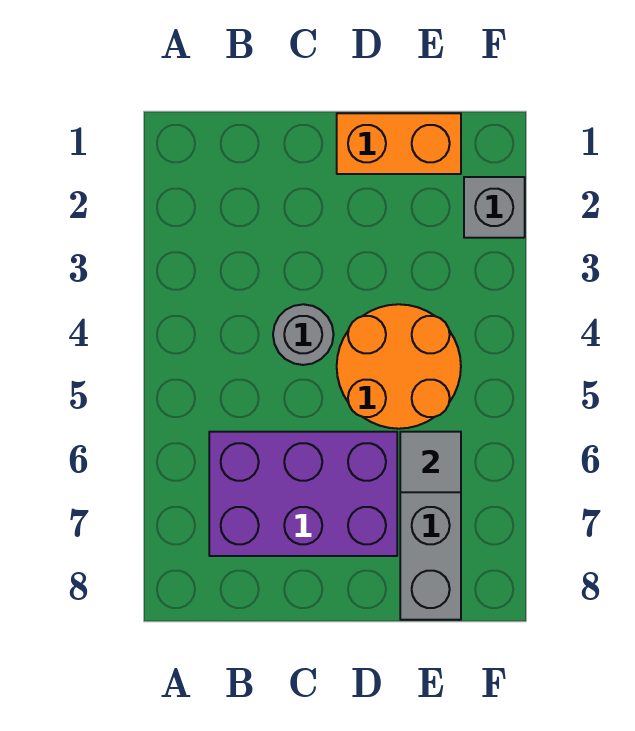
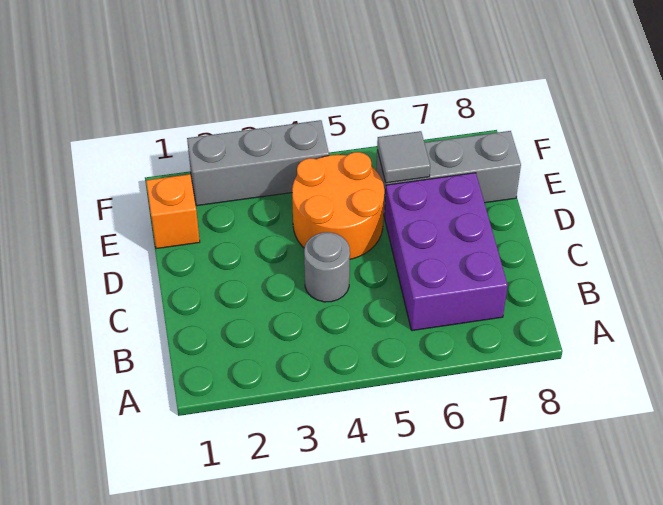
orange brick D1:E1 level 1 -> orange brick E1 level 1
grey brick F2 level 1 -> grey brick F2:F4 level 1

